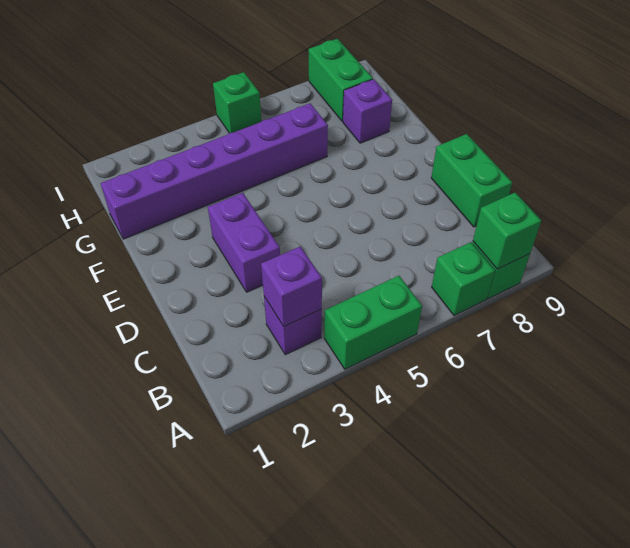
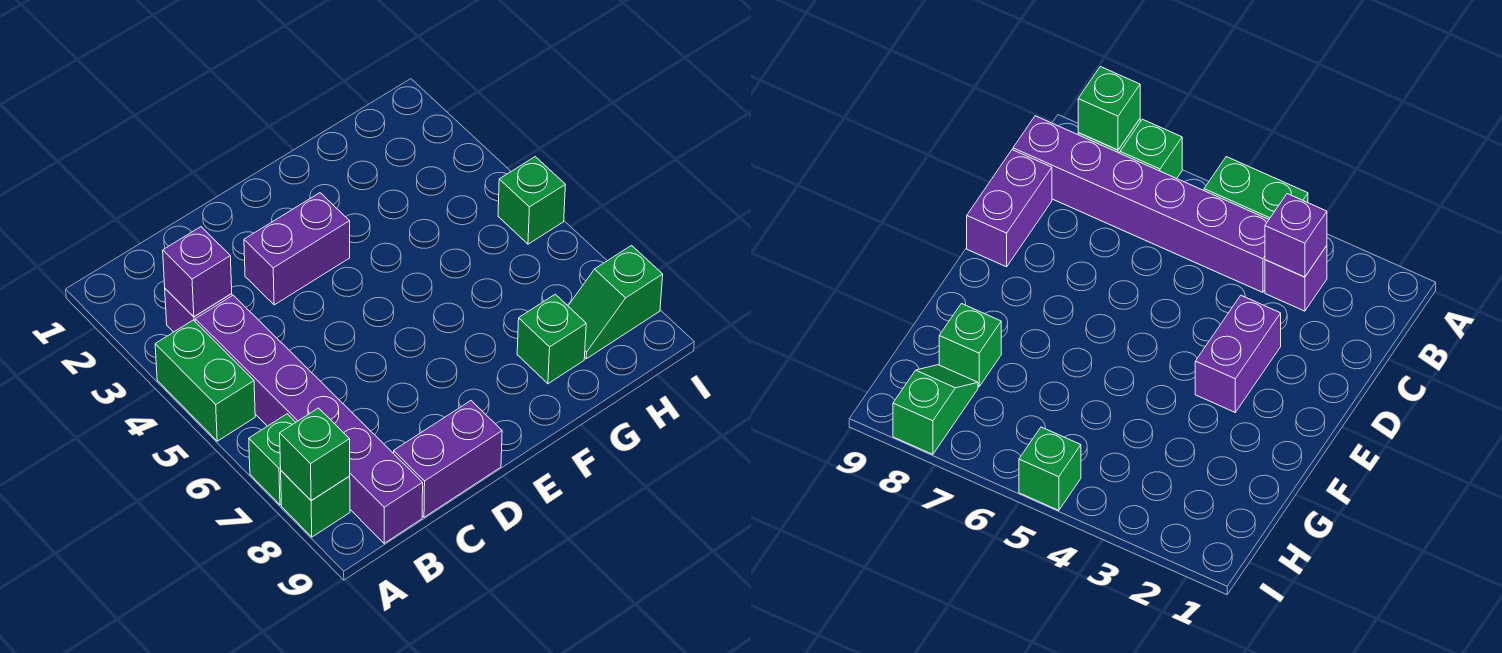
green brick C9:D9 level 1 -> purple brick C9:D9 level 1
purple brick G1:G6 level 1 -> purple brick B4:B9 level 1
purple brick G8 level 1 -> green brick G8 level 1
green brick H8:I8 level 1 -> green slope H8:I8 level 1 top I

